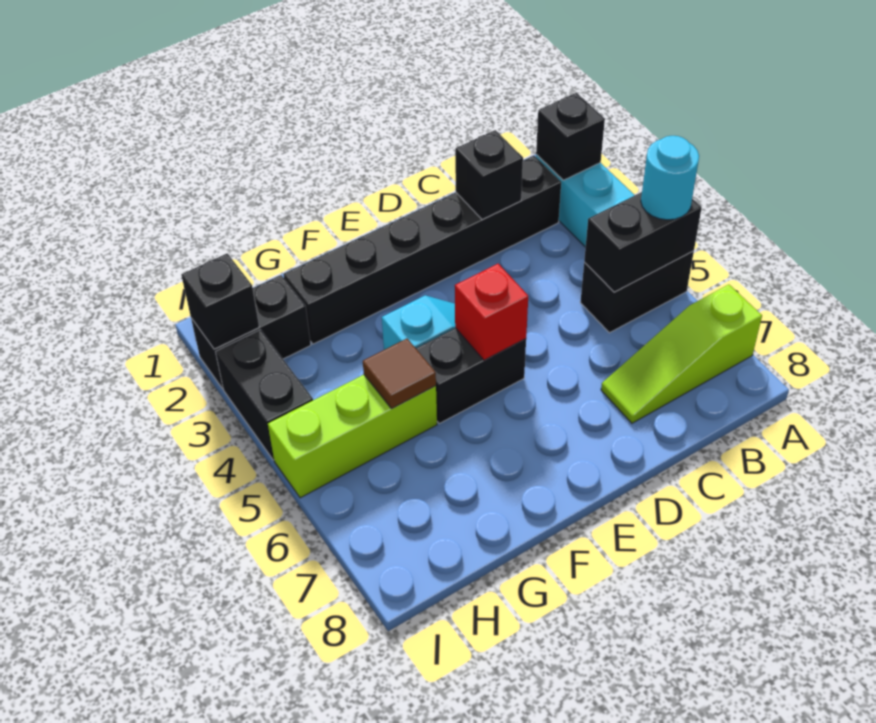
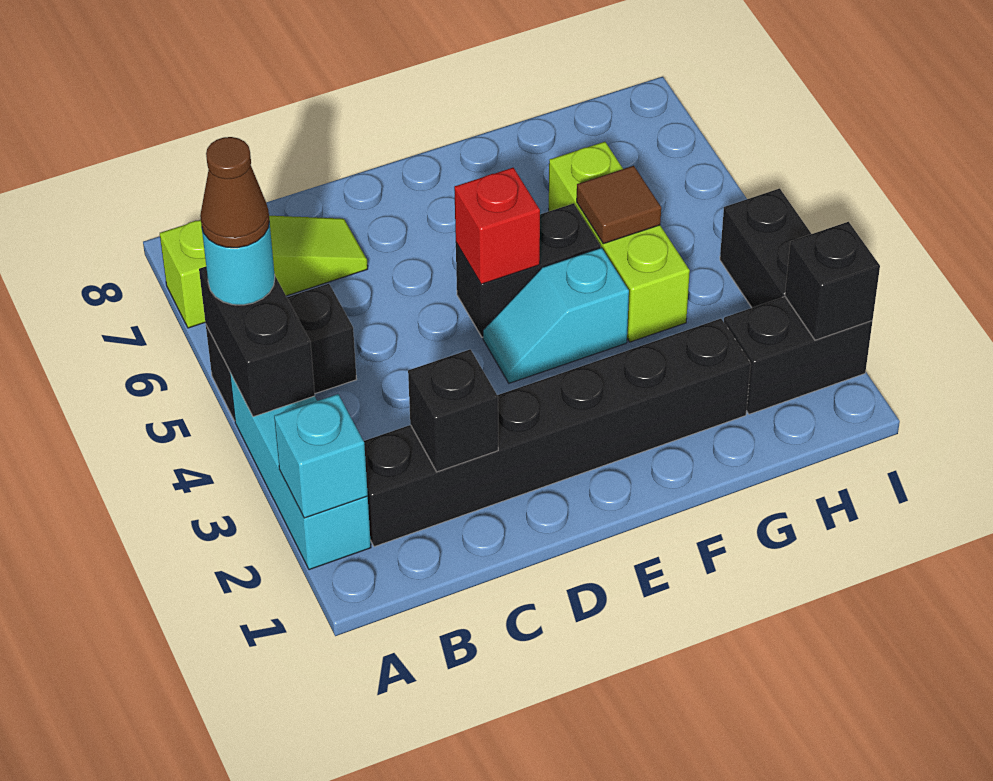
black brick A2 level 2 -> cyan brick A2 level 2
black brick A5:B5 level 2 -> black brick A4:A5 level 2
none -> brown cone A5 level 4
lime brick G5:I5 level 1 -> lime brick G4:G6 level 1

